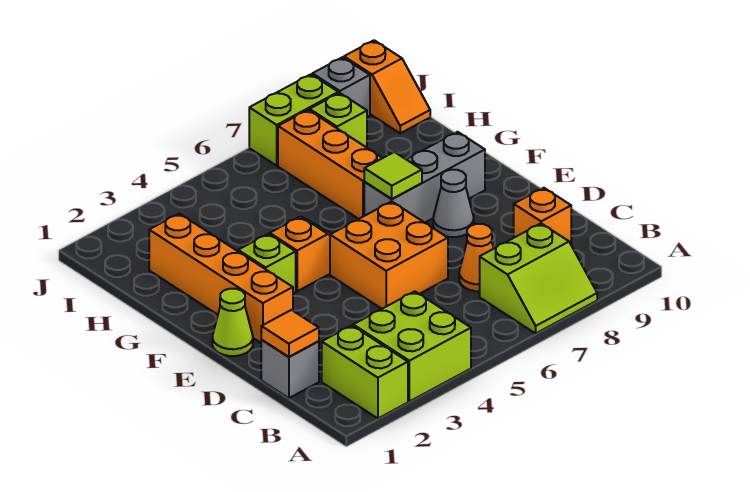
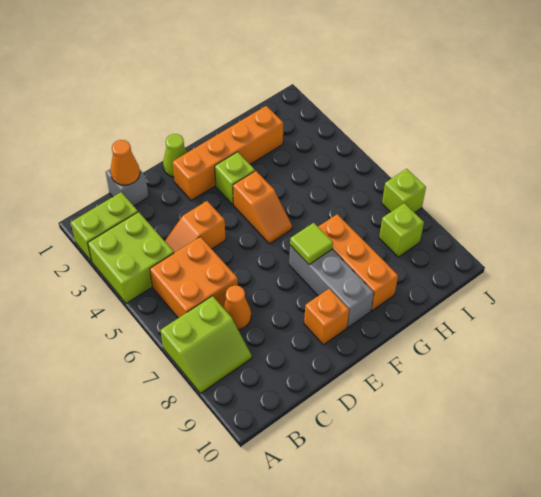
lime slope A7:B8 level 1 top B -> lime slope A7:B8 level 1 top 7
orange tile C1 level 2 -> orange cone C1 level 2
orange brick C9 level 1 -> orange brick E9 level 1
orange brick D5:E6 level 1 -> orange brick B5:C6 level 1
grey cone E8 level 1 -> none
orange brick G7:I7 level 1 -> orange brick G7:G9 level 1
orange slope I10:J10 level 1 top J -> orange slope C4:D4 level 1 top D
lime brick J7:J8 level 1 -> lime brick J7 level 1
grey brick J9 level 1 -> none

